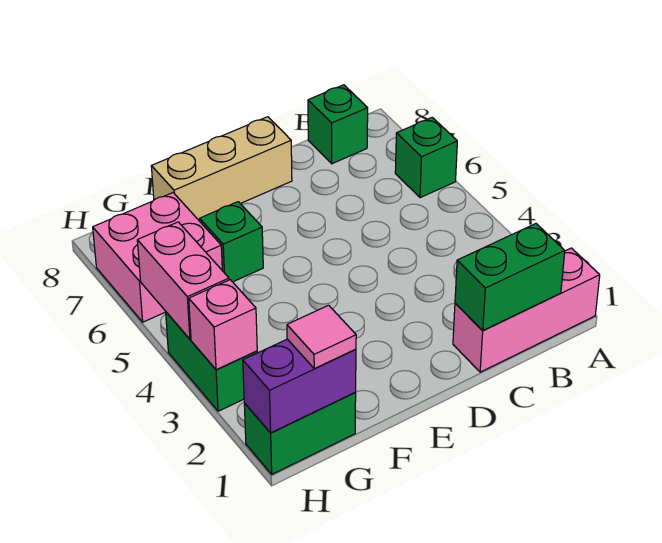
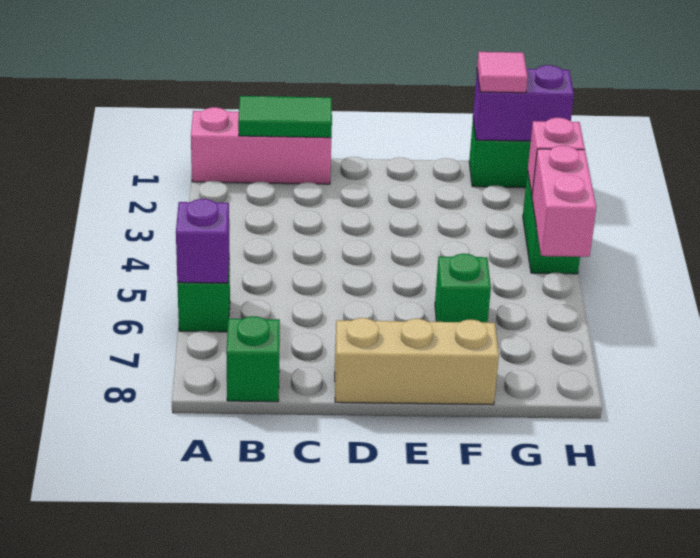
none -> purple brick A6 level 2
green brick B1:C1 level 2 -> green tile B1:C1 level 2
pink brick G6:H7 level 1 -> none

